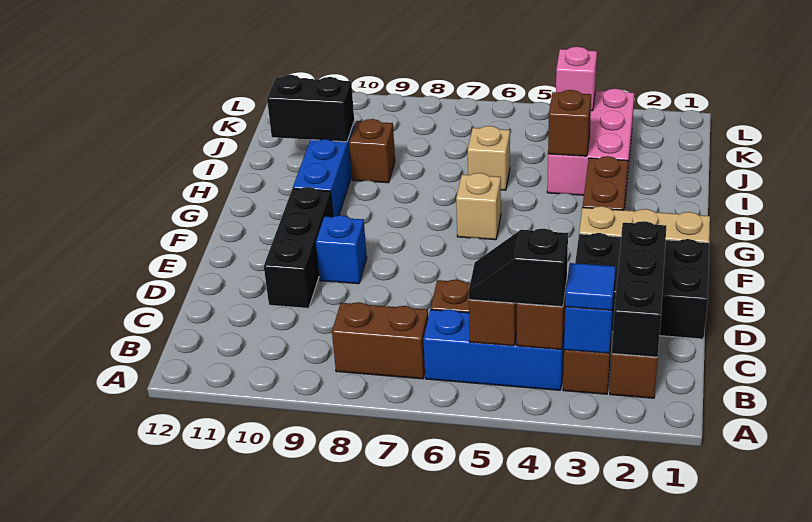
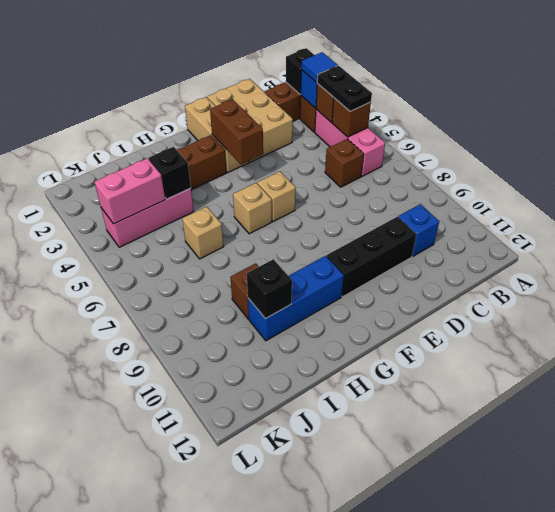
black brick B2:D2 level 2 -> black brick B2 level 2
blue brick B4:B6 level 1 -> pink brick B4:B6 level 1
black slope B4:B5 level 3 top 4 -> black plate B4:B5 level 3
brown brick B7:B8 level 1 -> brown brick F3:F4 level 2
black brick D1:E3 level 1 -> tan brick D1:E3 level 1
blue brick E9 level 1 -> blue brick C10 level 1
none -> tan brick F6 level 1
pink brick I3:K4 level 1 -> pink brick I4:K4 level 1
brown brick I4 level 2 -> black brick I4 level 2
black brick I10:I11 level 2 -> black brick I10 level 2
pink brick K4 level 2 -> pink brick J4:K4 level 2

